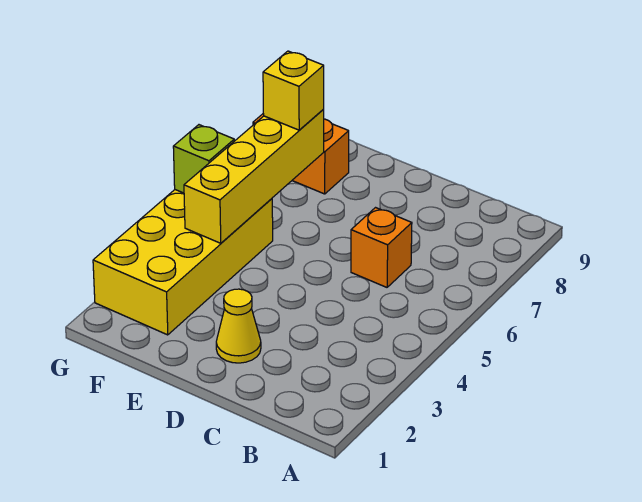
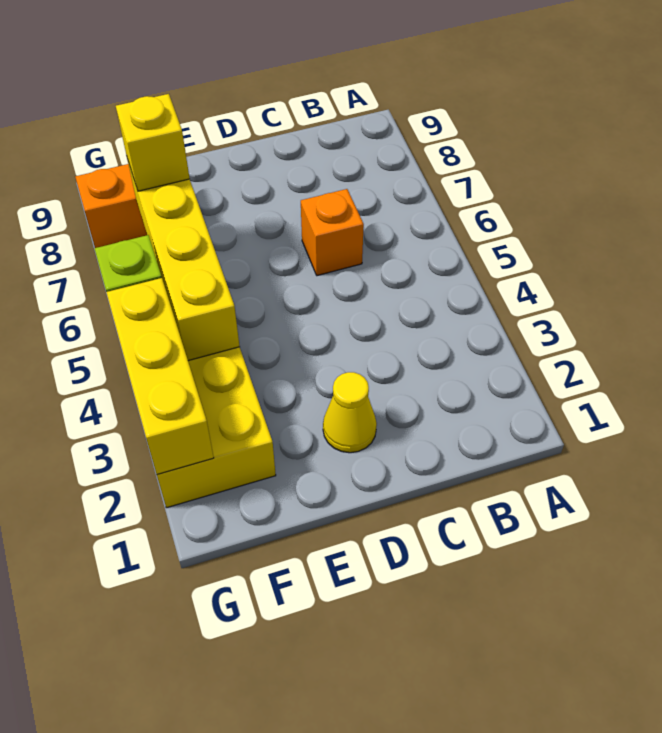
none -> yellow brick G2:G4 level 2

